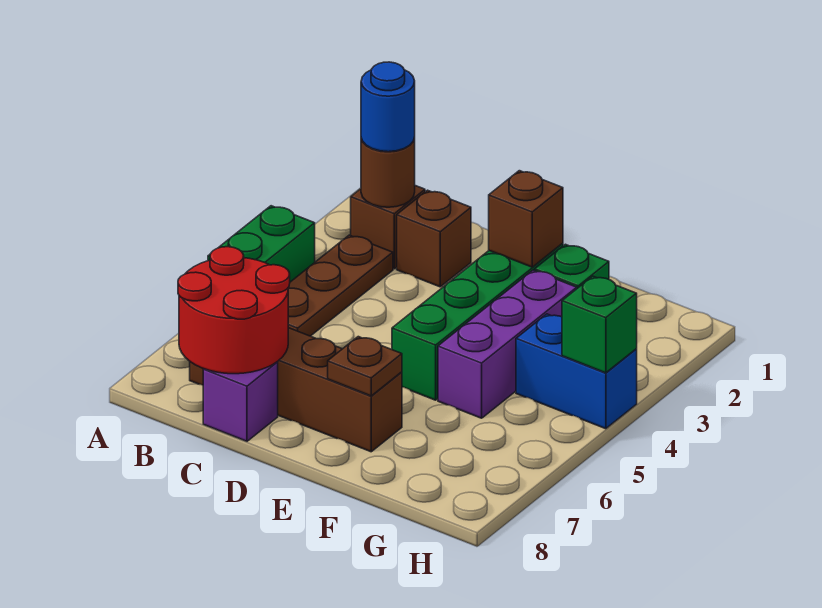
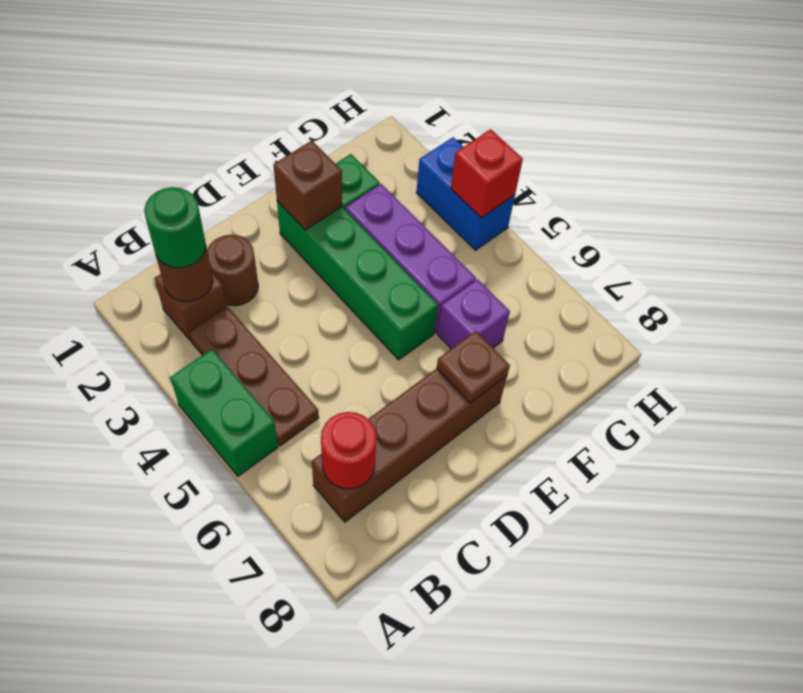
blue round brick B2 level 3 -> green round brick B2 level 3
red round brick B7:C8 level 2 -> red round brick B7 level 2
brown brick C2 level 1 -> brown round brick C2 level 1
purple brick C8 level 1 -> purple brick F6 level 1
blue brick G4:H4 level 1 -> blue brick H3:H4 level 1
green brick H4 level 2 -> red brick H4 level 2

